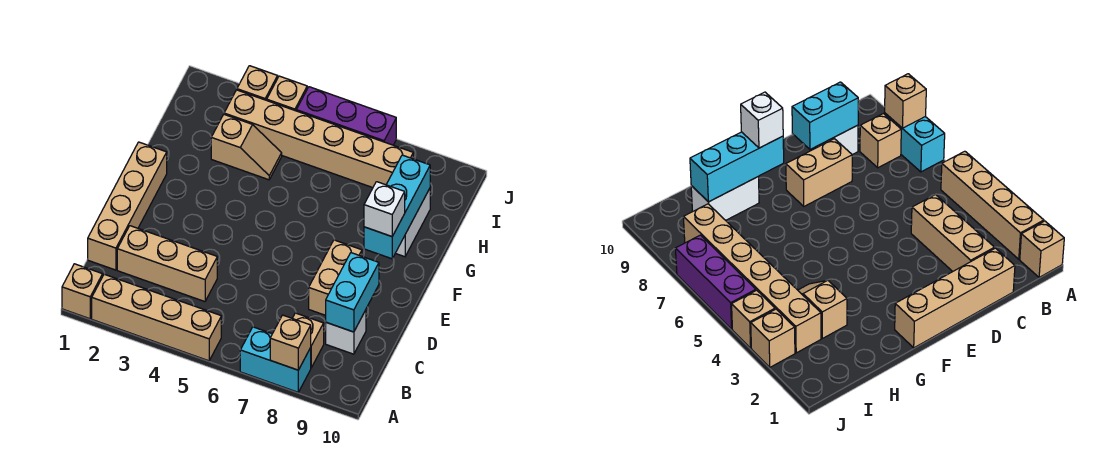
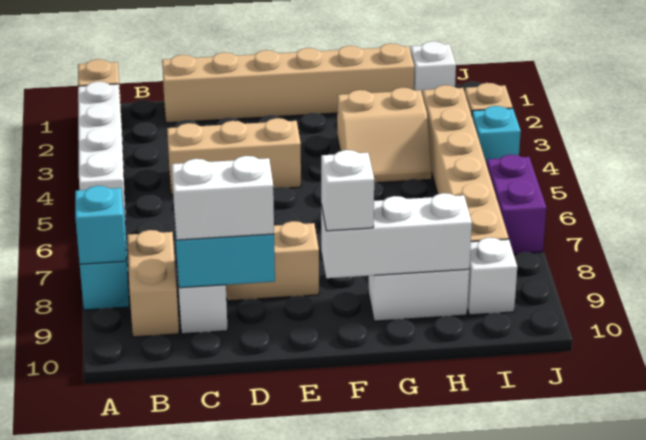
tan brick A2:A5 level 1 -> white brick A2:A5 level 1
tan brick A8 level 2 -> cyan brick A8 level 2
tan brick B8 level 1 -> tan brick B8:B9 level 1
tan brick C1:F1 level 1 -> tan brick C1:H1 level 1
tan brick C2:C4 level 1 -> tan brick C4:E4 level 1
none -> white brick C9:D9 level 3
cyan brick F9:H9 level 2 -> white brick F9:H9 level 2
tan slope H3:H4 level 1 top 3 -> tan slope G3:H4 level 1 top 3
none -> white brick I1 level 1
none -> white brick I9 level 1
tan brick J4 level 1 -> cyan brick J4 level 1
purple brick J5:J7 level 1 -> purple brick J6:J7 level 1

